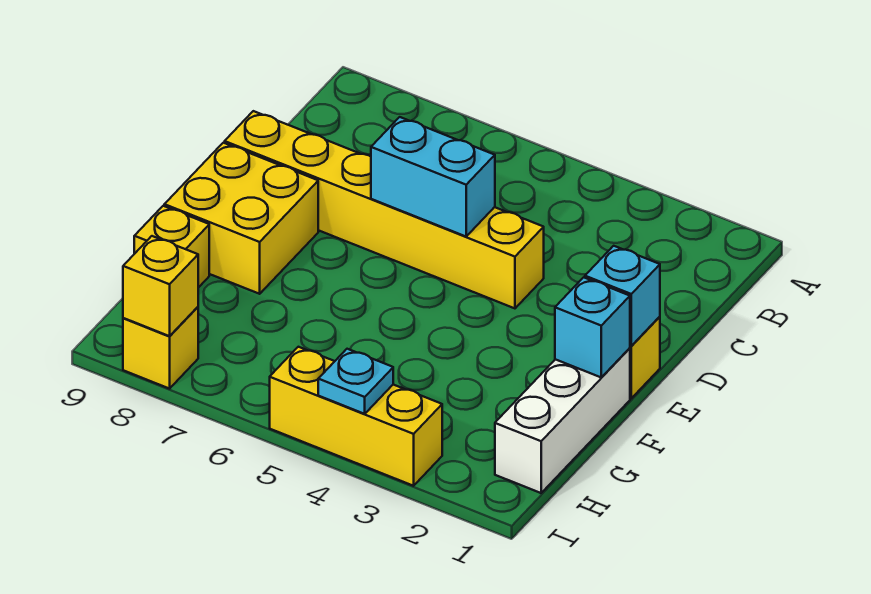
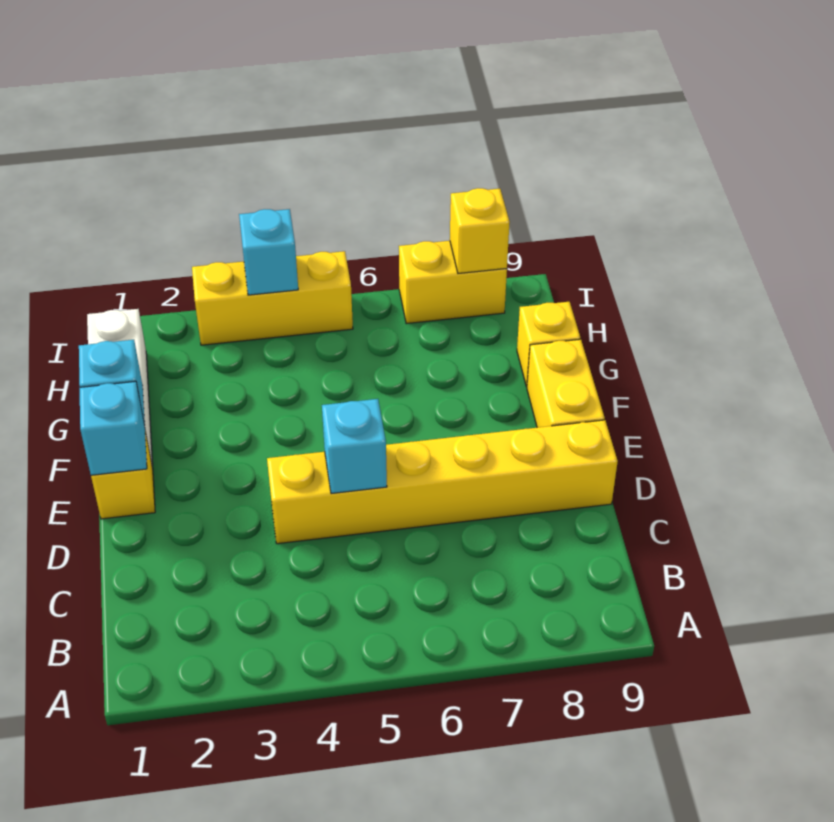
cyan brick D5:D6 level 2 -> cyan brick D5 level 2
yellow brick E8:F9 level 1 -> yellow brick E9:F9 level 1
cyan plate I4 level 2 -> cyan brick I4 level 2
yellow brick I8 level 1 -> yellow brick I7:I8 level 1

